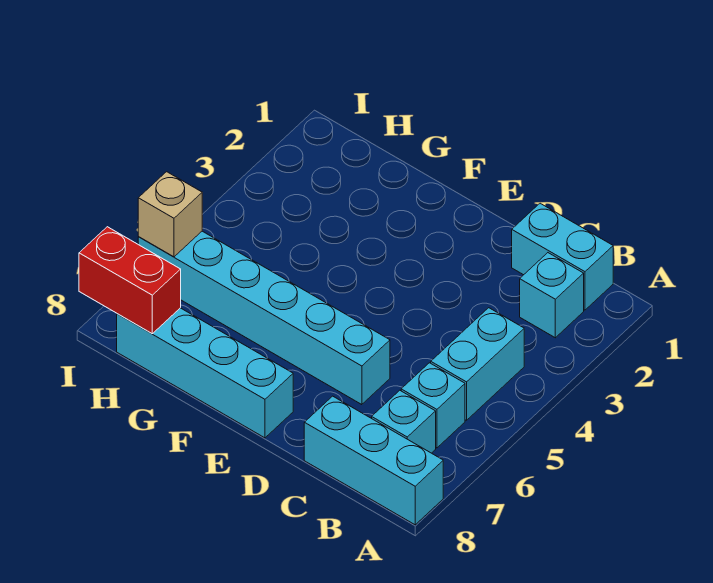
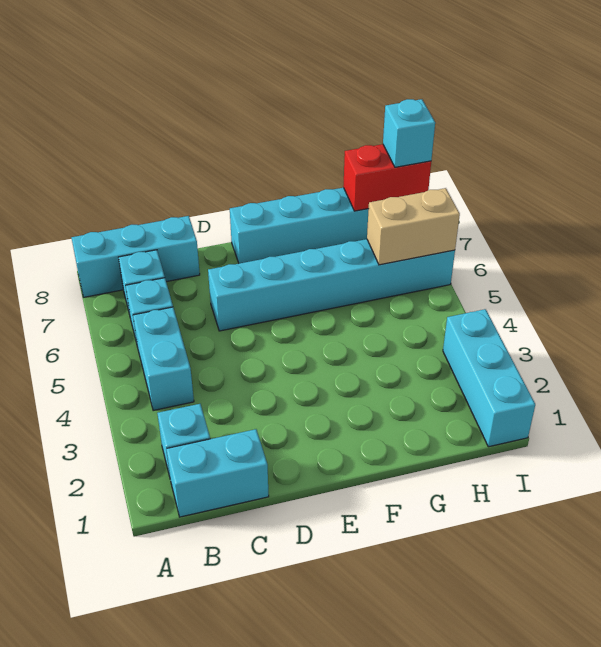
none -> cyan brick I1:I3 level 1
tan brick I6 level 2 -> tan brick H6:I6 level 2
none -> cyan brick I8 level 3

